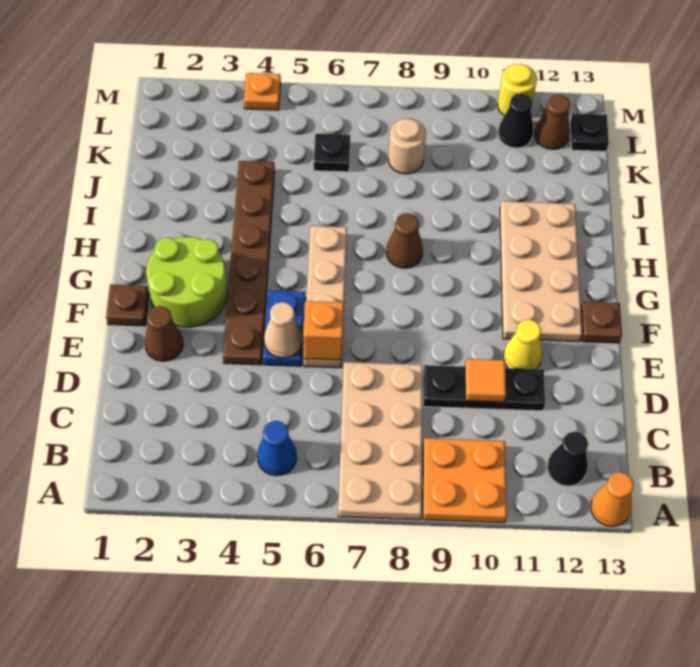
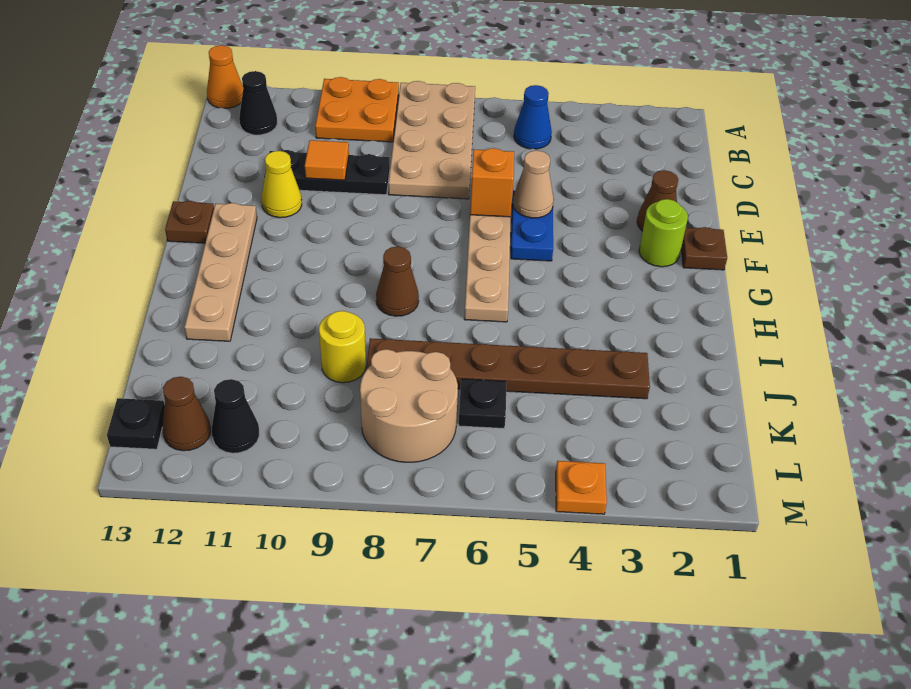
brown plate E4:J4 level 1 -> brown plate J3:J8 level 1
lime round brick F2:G3 level 1 -> lime round brick F2 level 1
tan plate F11:I12 level 1 -> tan plate F12:I12 level 1
tan round brick K8 level 1 -> tan round brick K7:L8 level 1
yellow round brick M11 level 1 -> yellow round brick J9 level 1

